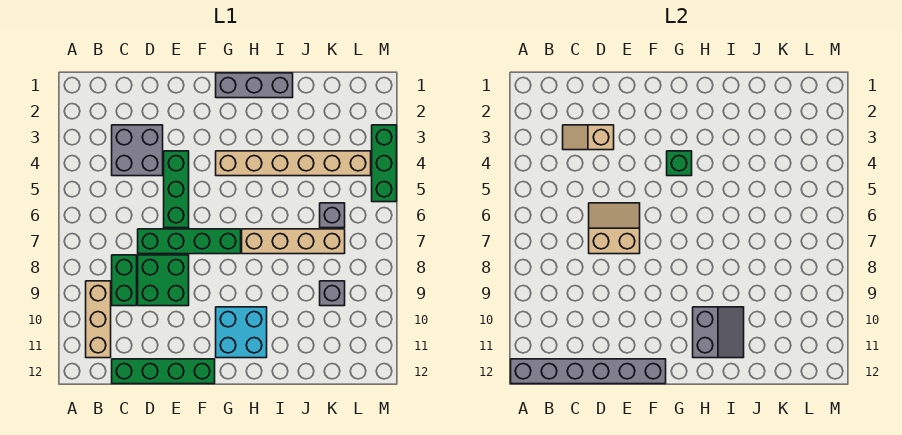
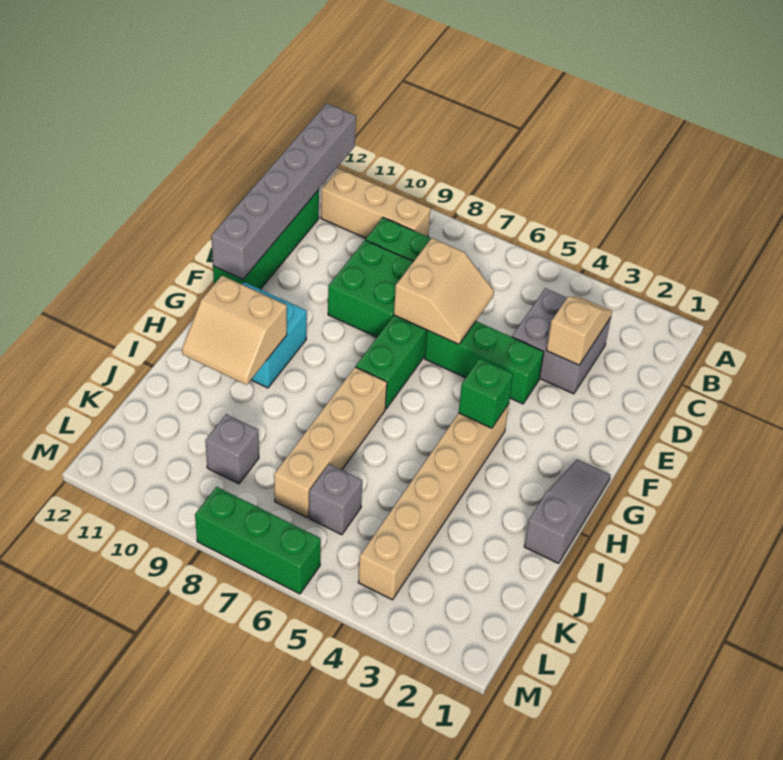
grey brick G1:I1 level 1 -> grey slope G1:I1 level 1 top I
grey slope H10:I11 level 2 top H -> tan slope H10:I11 level 2 top H
green brick M3:M5 level 1 -> green brick M6:M8 level 1

